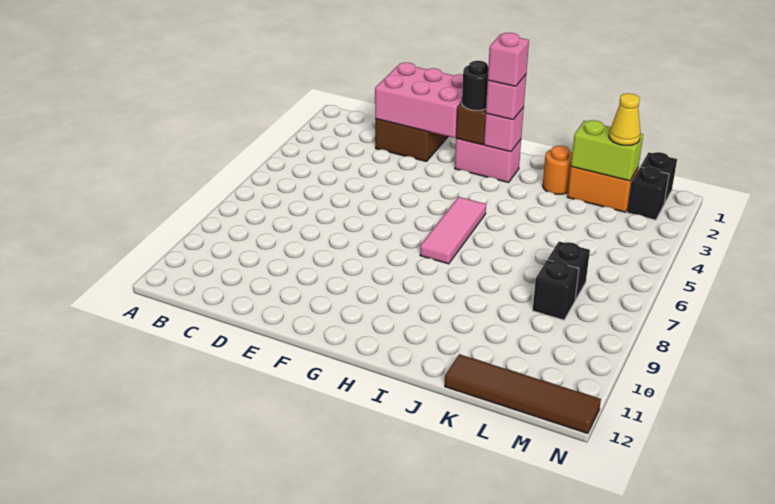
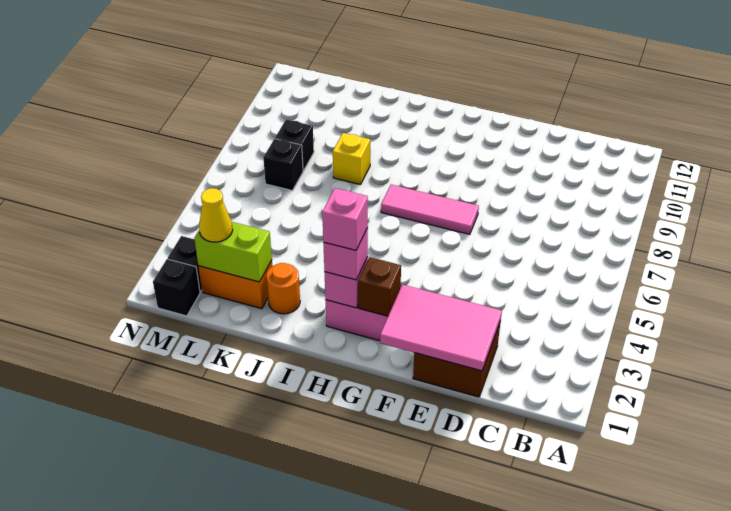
pink brick D1:F2 level 2 -> pink tile D1:F2 level 2
black round brick G2 level 3 -> none
pink tile H5:H7 level 1 -> pink tile F7:H7 level 1
none -> yellow brick J8 level 1
brown tile K12:N12 level 1 -> none

